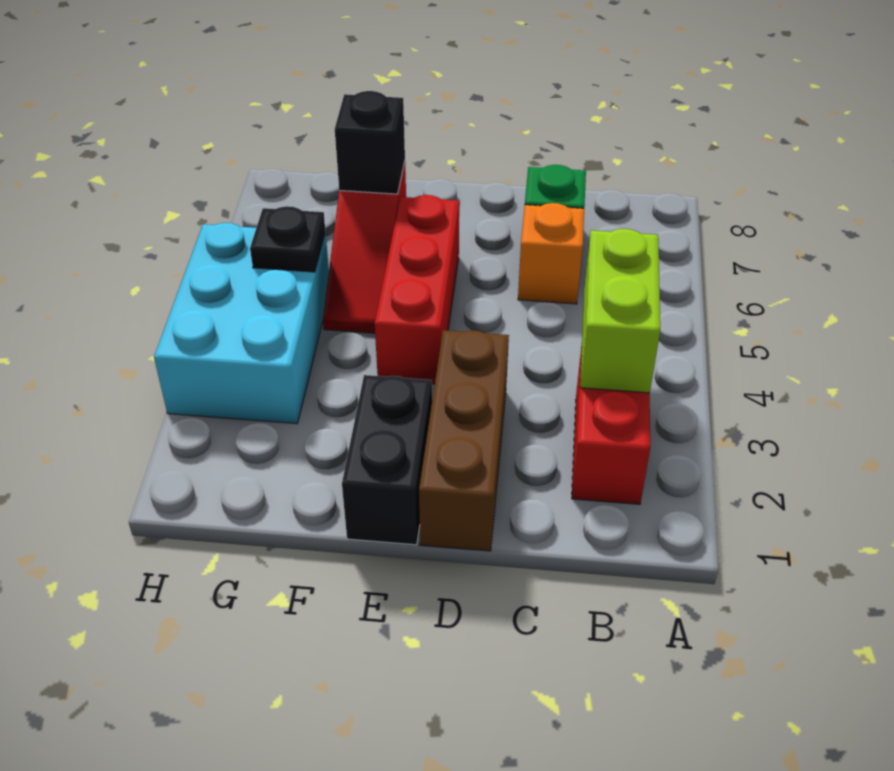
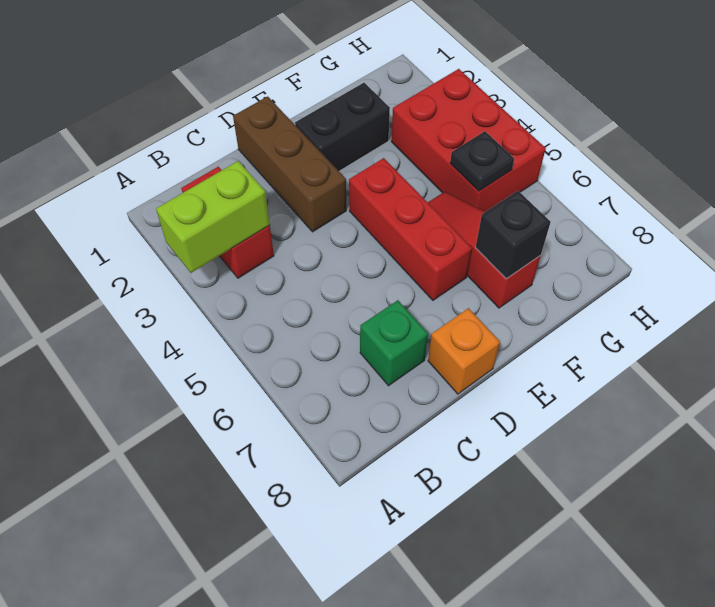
lime brick B3:B4 level 2 -> lime brick A3:B3 level 2
orange brick C6 level 1 -> orange brick D8 level 1
black brick E1:E2 level 1 -> black brick E2:F2 level 1
cyan brick G3:H5 level 1 -> red brick G3:H5 level 1

